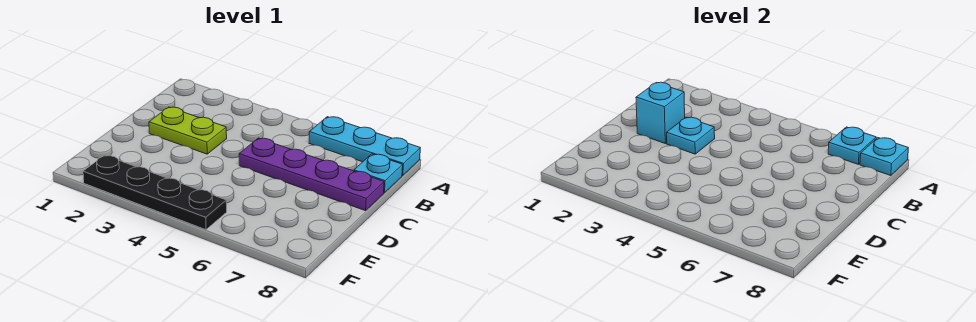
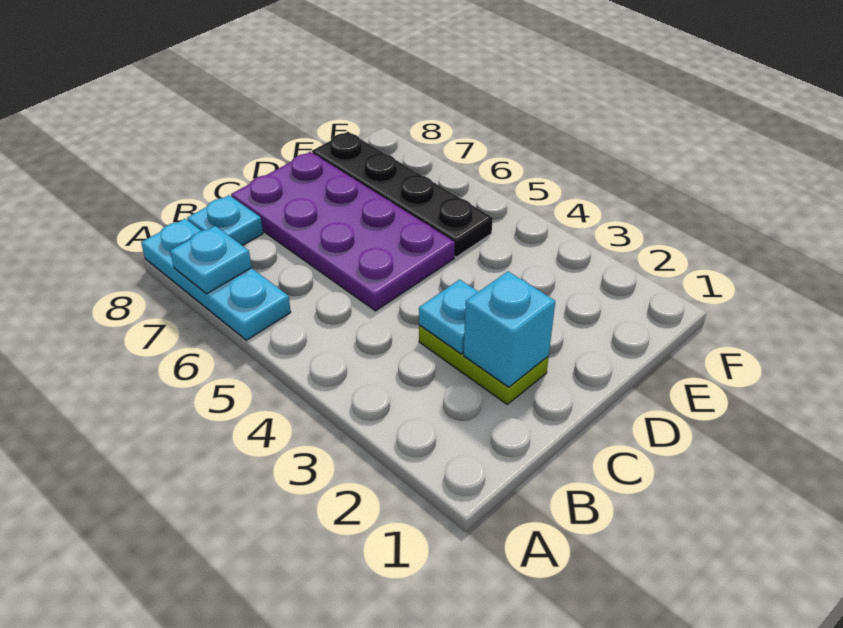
cyan plate A8 level 2 -> none
purple plate C5:C8 level 1 -> purple plate C5:D8 level 1
black plate F2:F5 level 1 -> black plate E5:E8 level 1

